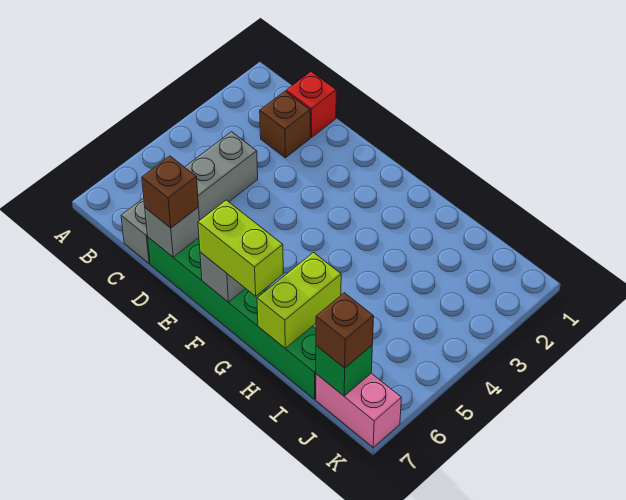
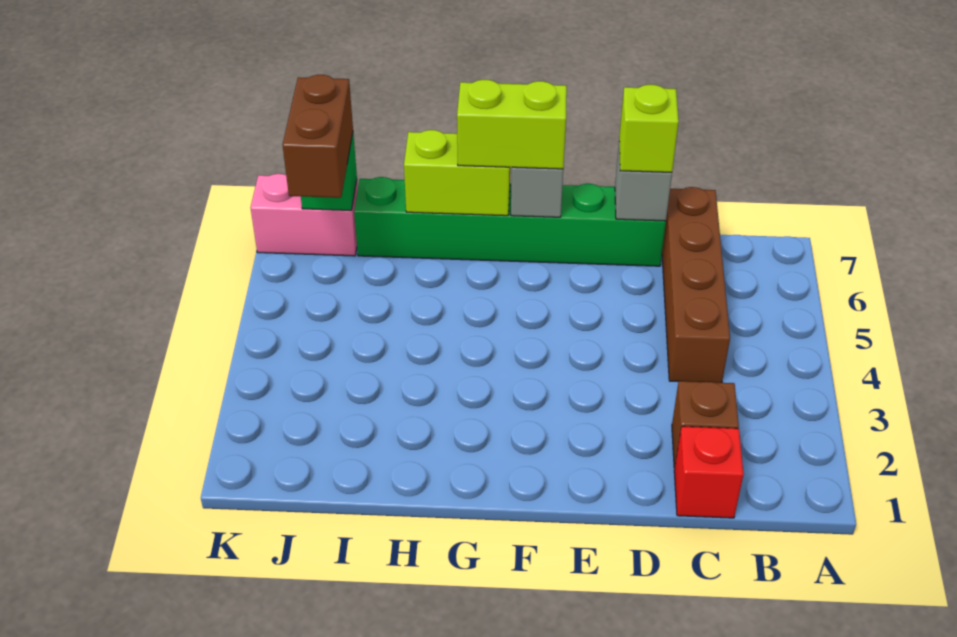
grey brick C4:C7 level 1 -> brown brick C4:C7 level 1
brown brick D7 level 3 -> lime brick D7 level 3
lime brick H6:H7 level 2 -> lime brick G7:H7 level 2
brown brick J7 level 3 -> brown brick J6:J7 level 3

